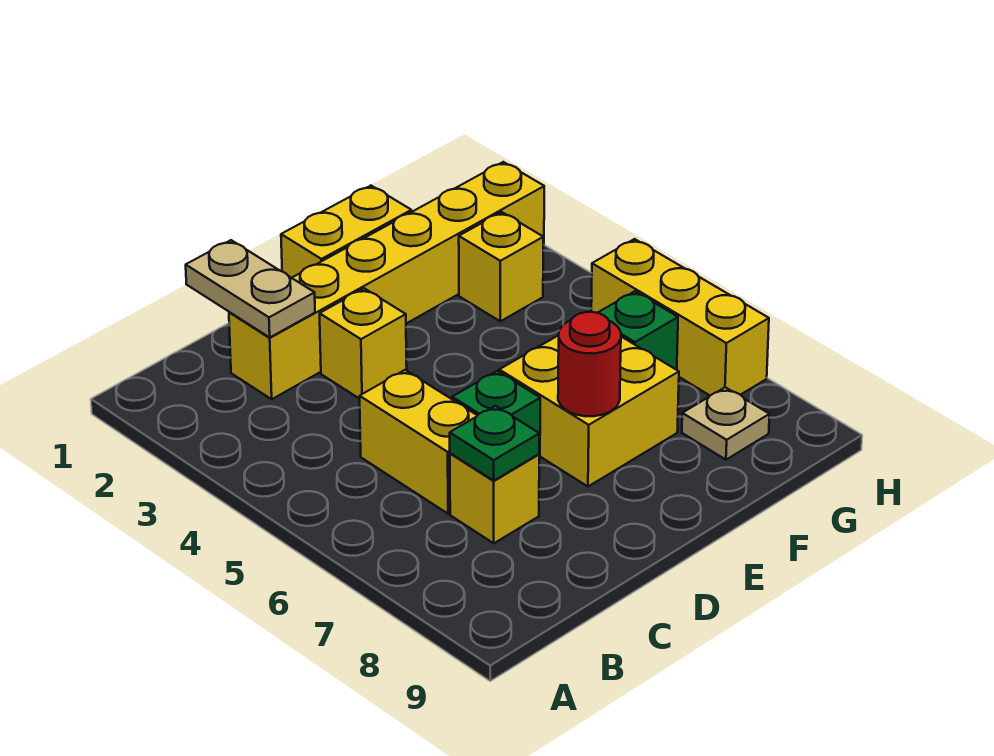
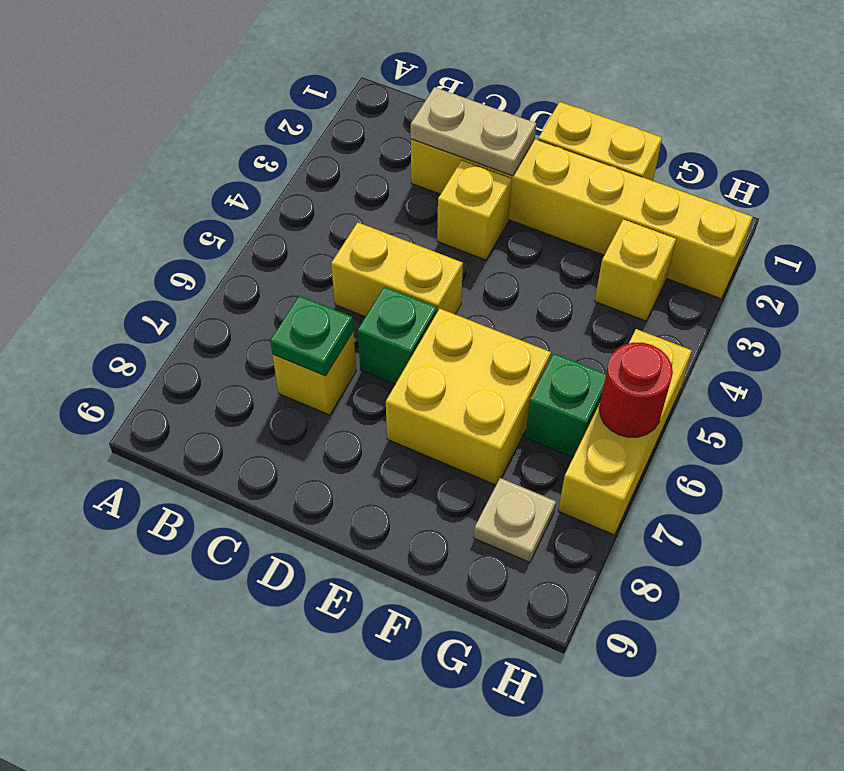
tan plate C1:C2 level 2 -> tan plate C2:D2 level 2
yellow brick C5:C6 level 1 -> yellow brick C5:D5 level 1
red round brick E7 level 2 -> red round brick H6 level 2

